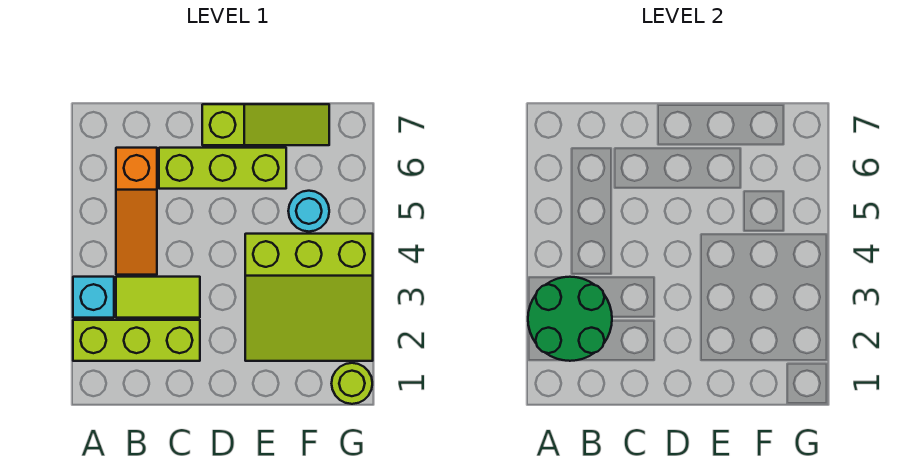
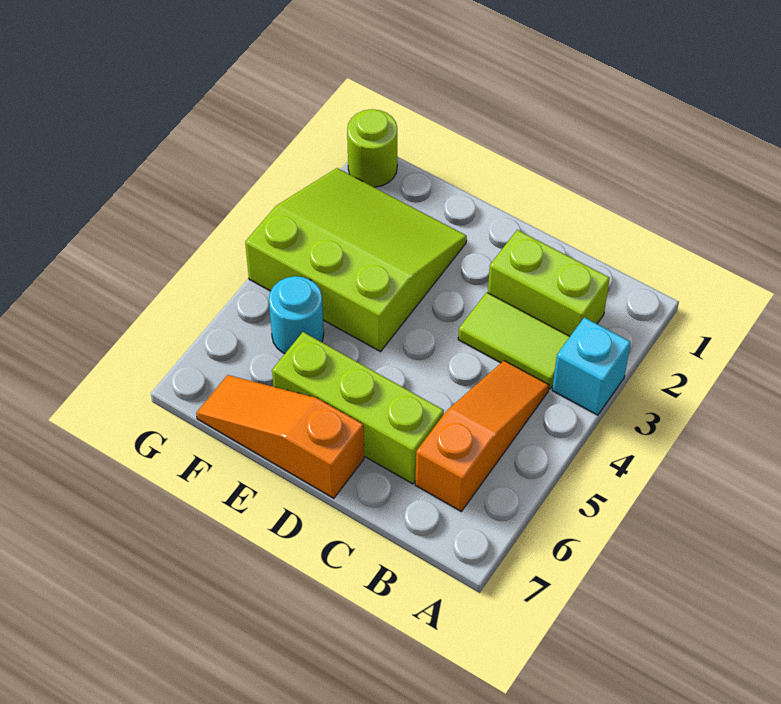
lime brick A2:C2 level 1 -> lime brick B2:C2 level 1
green round brick A2:B3 level 2 -> none
lime slope D7:F7 level 1 top D -> orange slope D7:F7 level 1 top D

